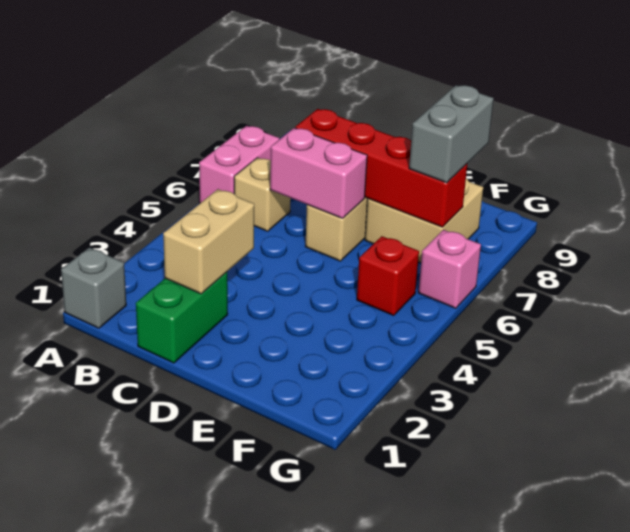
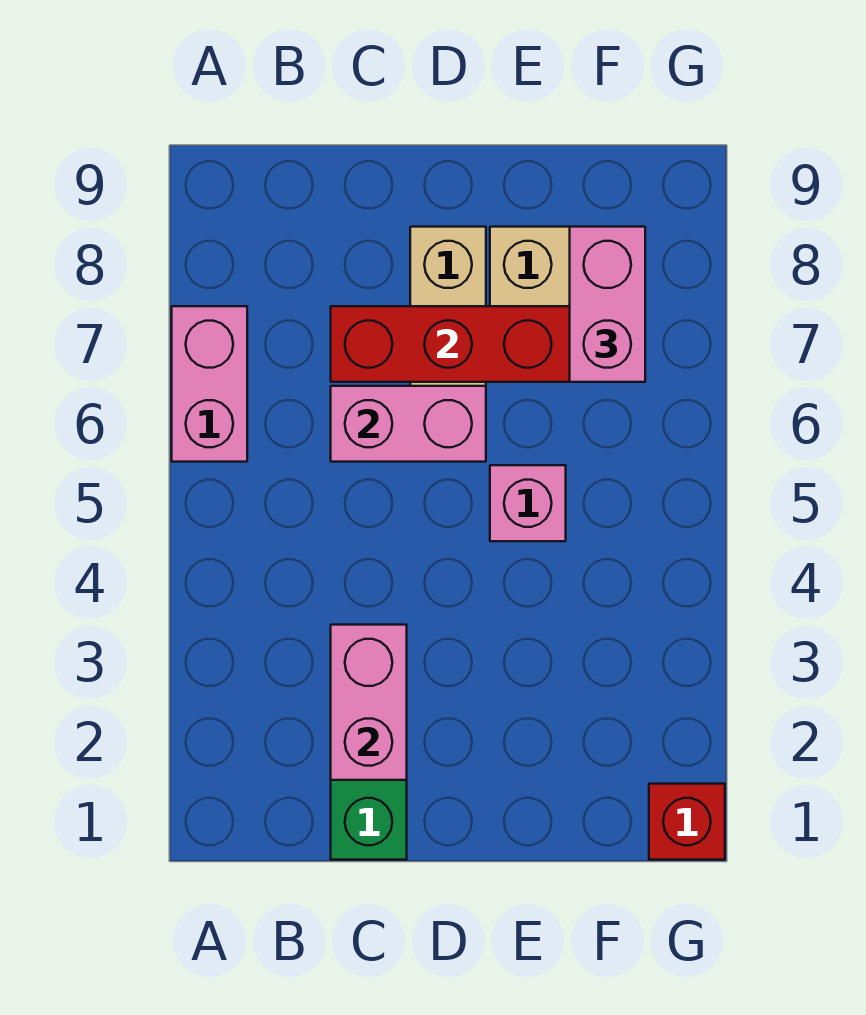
grey brick A1 level 1 -> none
tan brick B6 level 1 -> none
tan brick C2:C3 level 2 -> pink brick C2:C3 level 2
red brick F5 level 1 -> red brick G1 level 1
grey brick F7:F8 level 3 -> pink brick F7:F8 level 3
pink brick G6 level 1 -> pink brick E5 level 1

